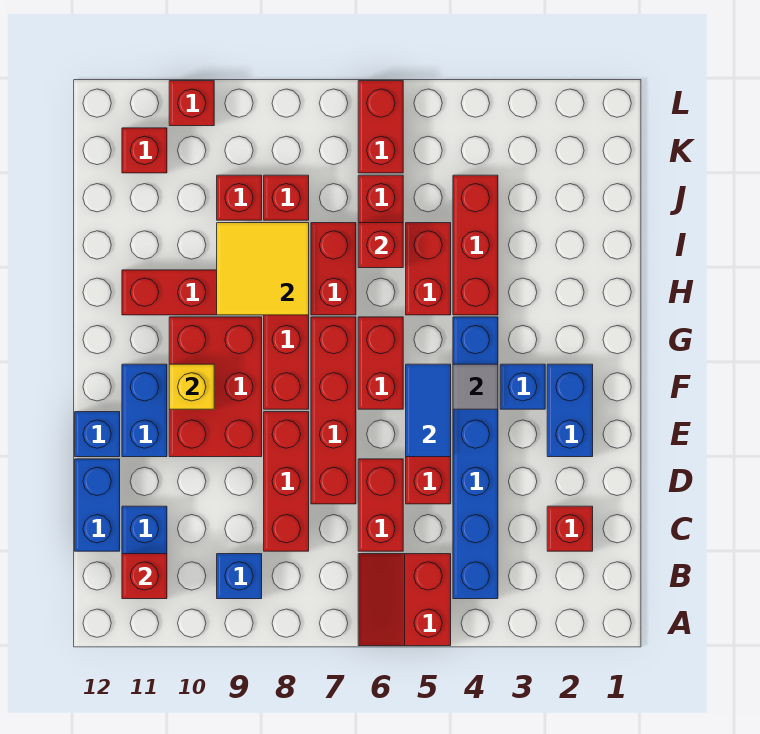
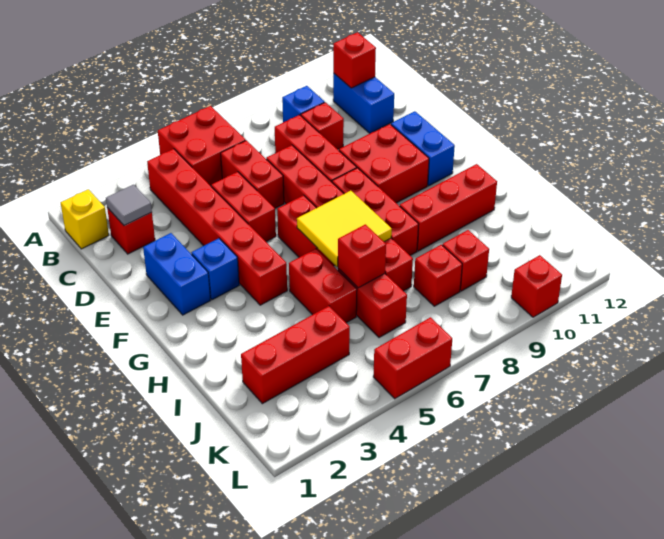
red slope A5:B6 level 1 top 5 -> red brick A5:B6 level 1
blue brick B4:G4 level 1 -> red brick B4:G4 level 1
blue brick C12:D12 level 1 -> none
blue tile E5:F5 level 2 -> none
red brick E9:G10 level 1 -> red brick E9:F10 level 1
blue brick E12 level 1 -> none
grey tile F4 level 2 -> grey tile C2 level 2
yellow brick F10 level 2 -> yellow brick B1 level 1
red brick H4:J4 level 1 -> red brick J2:J4 level 1
yellow tile H8:I9 level 2 -> yellow tile G6:H7 level 2
red brick K6:L6 level 1 -> red brick L5:L6 level 1
red brick K11 level 1 -> red brick C9 level 1

